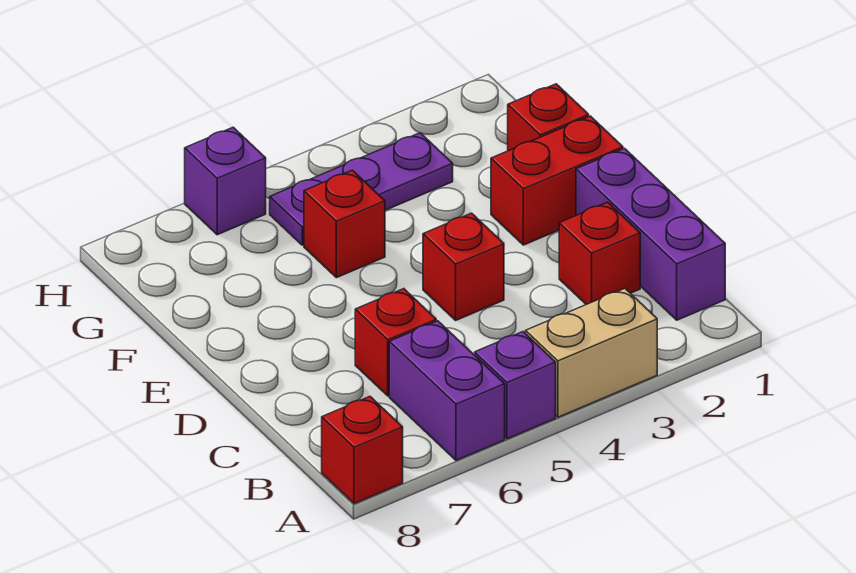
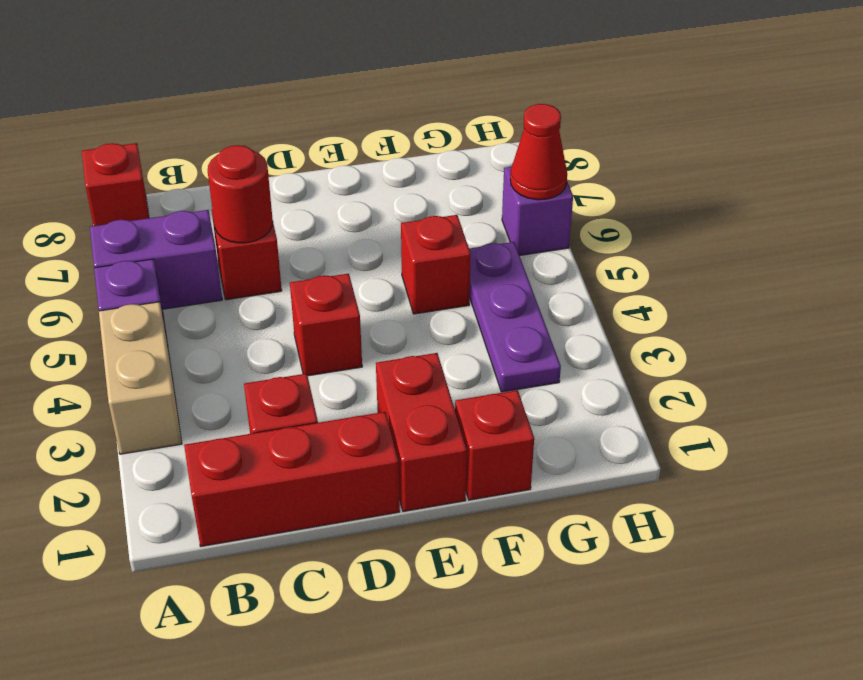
purple brick B1:D1 level 1 -> red brick B1:D1 level 1
none -> red round brick C6 level 2
none -> red cone H6 level 2

